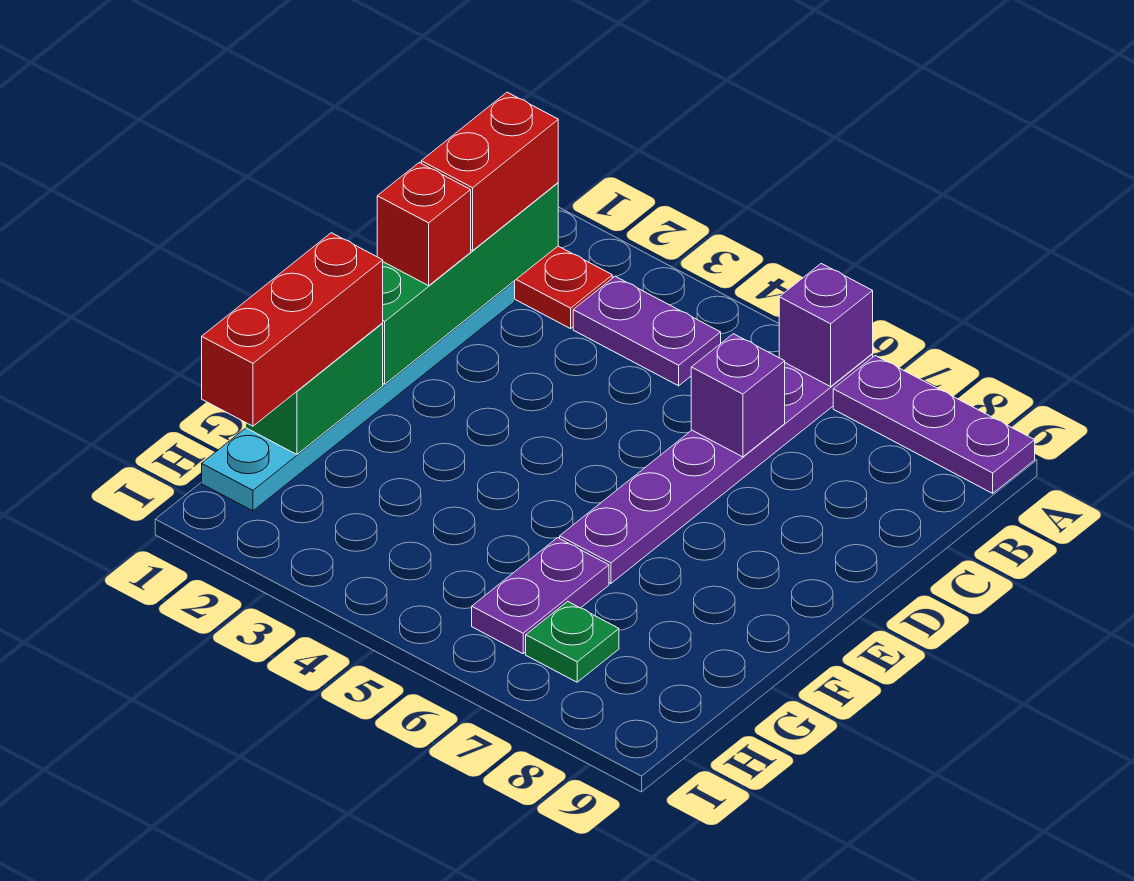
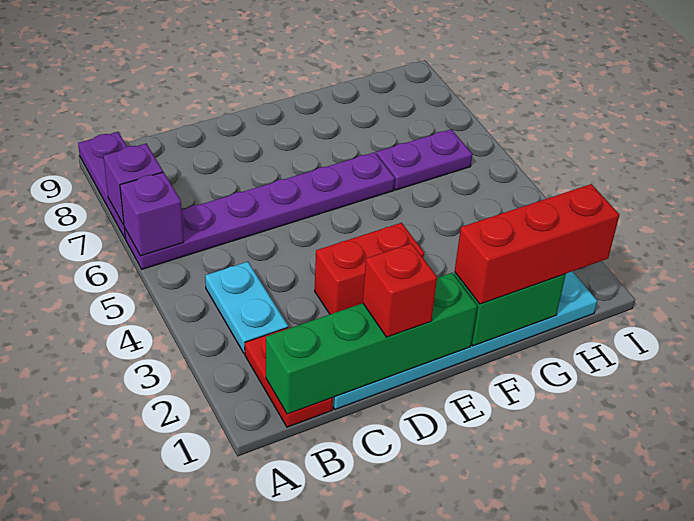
red brick B1:C1 level 3 -> red brick D3:E3 level 1
purple plate B3:B4 level 1 -> cyan plate B3:B4 level 1
purple brick C6 level 2 -> purple brick A7 level 2
green plate H7 level 1 -> none

